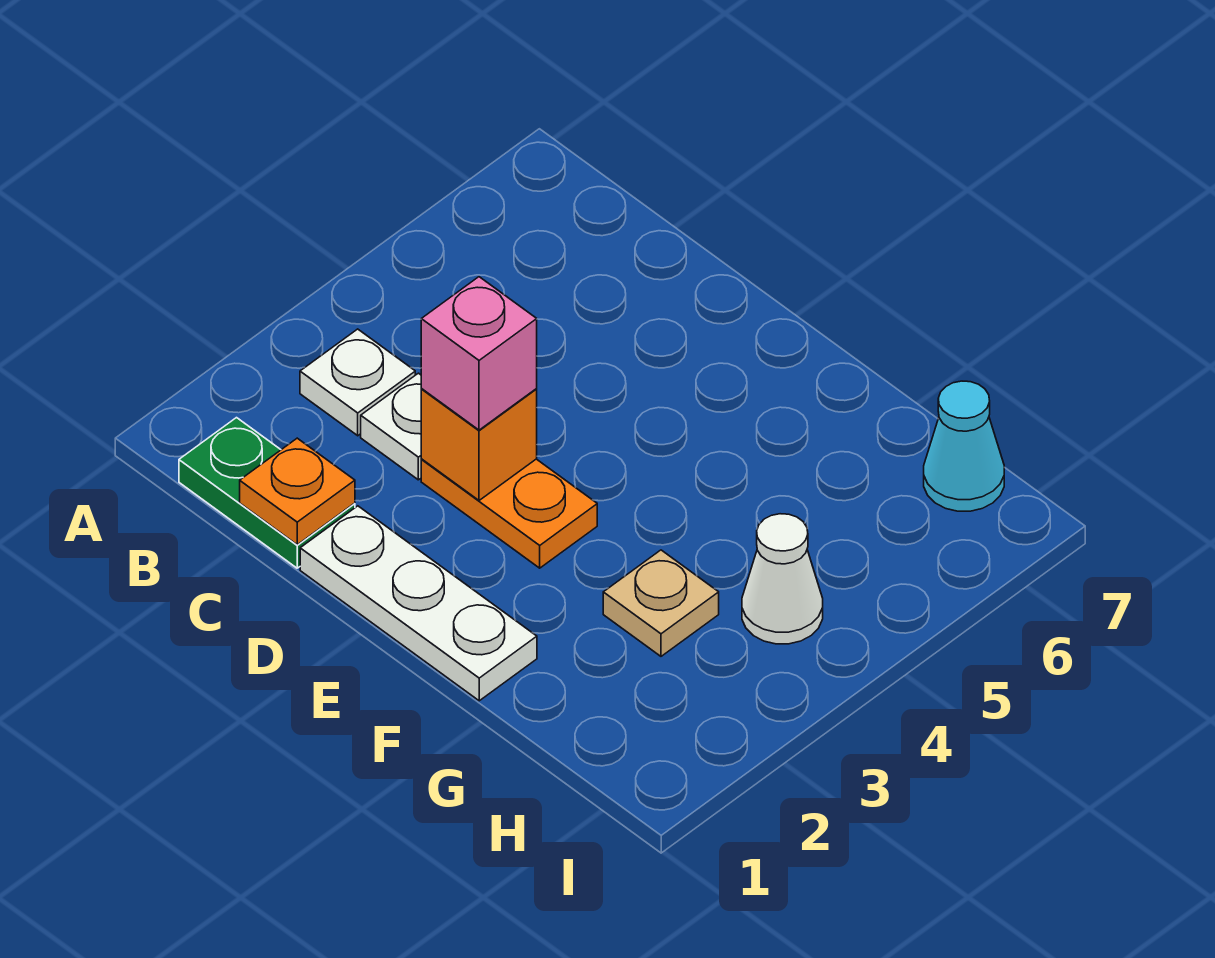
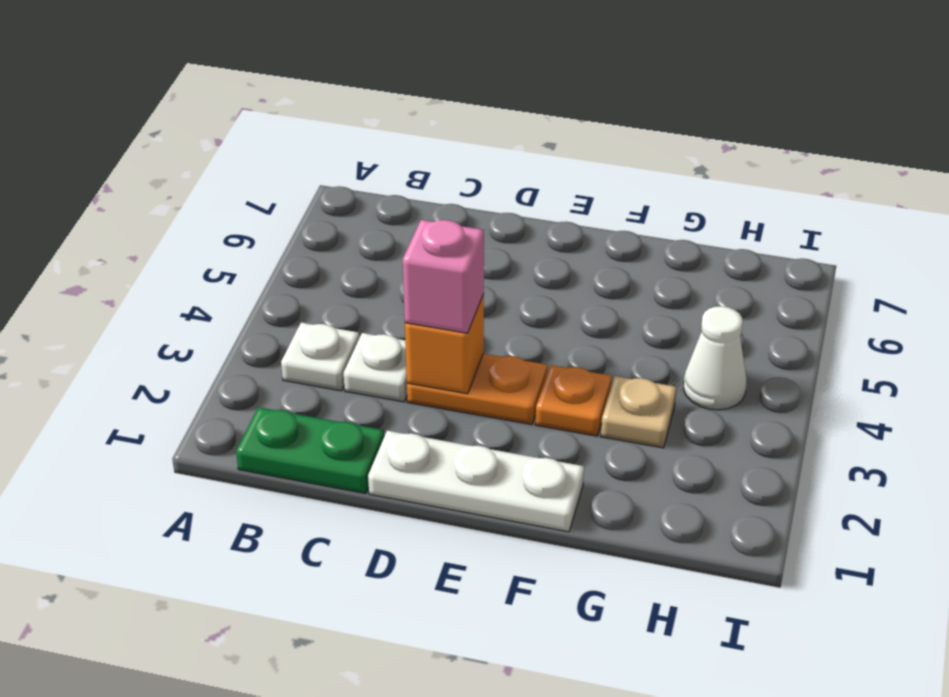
orange plate C1 level 2 -> orange plate F3 level 1
cyan cone H7 level 1 -> none

